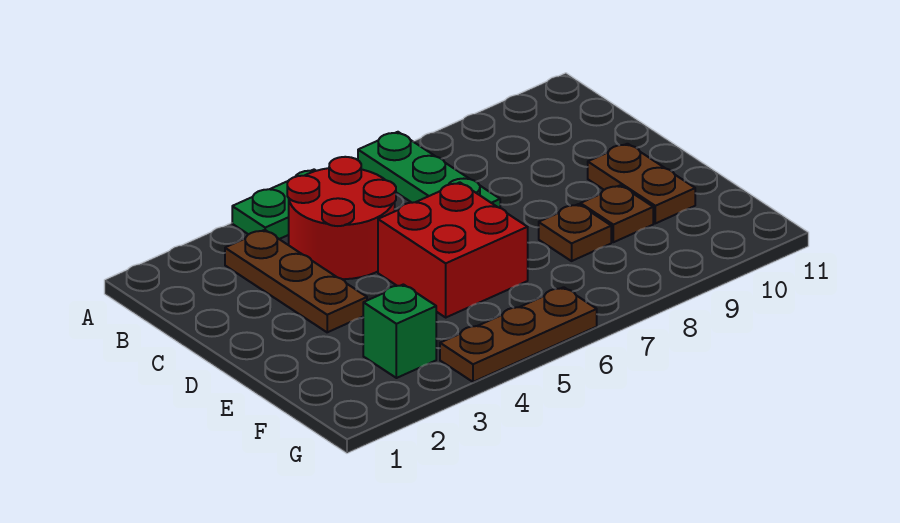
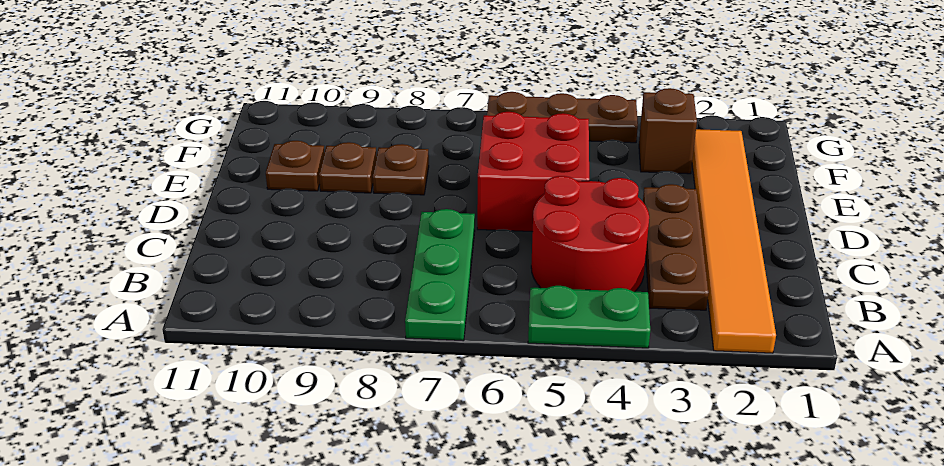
none -> orange tile A2:F2 level 1
brown plate D10:E10 level 1 -> brown plate E10 level 1
green brick F3 level 1 -> brown brick F3 level 1

